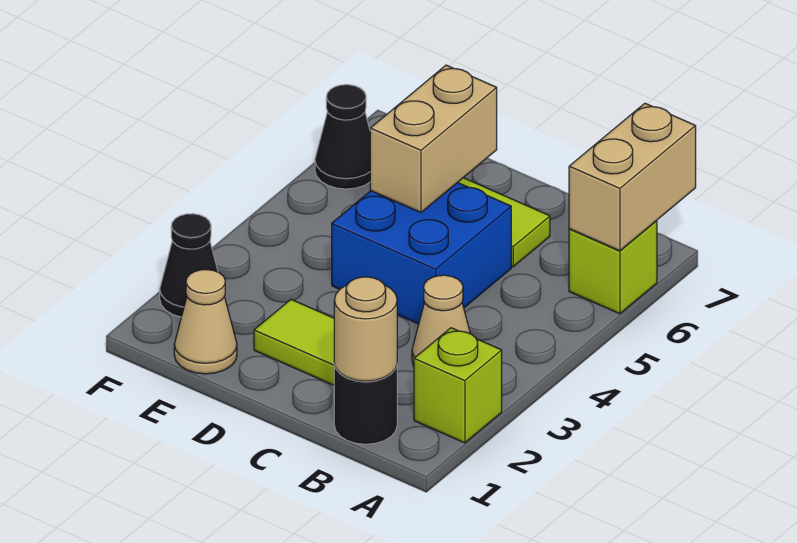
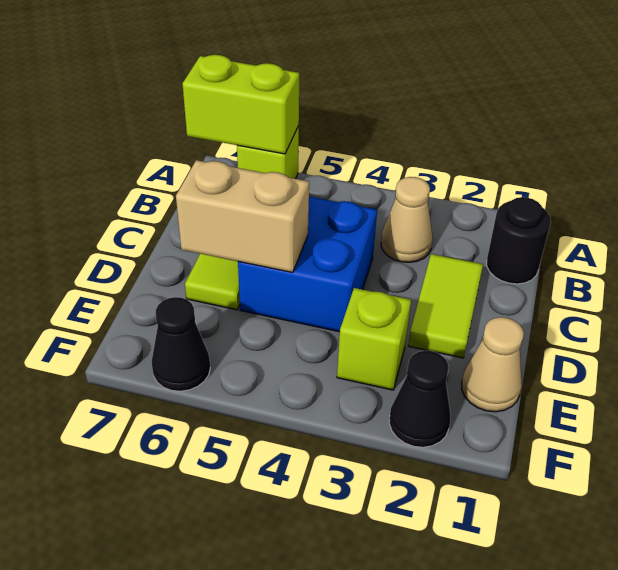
lime brick A2 level 1 -> lime brick E3 level 1
tan brick A6:A7 level 2 -> lime brick A6:A7 level 2
tan round brick B1 level 2 -> none

